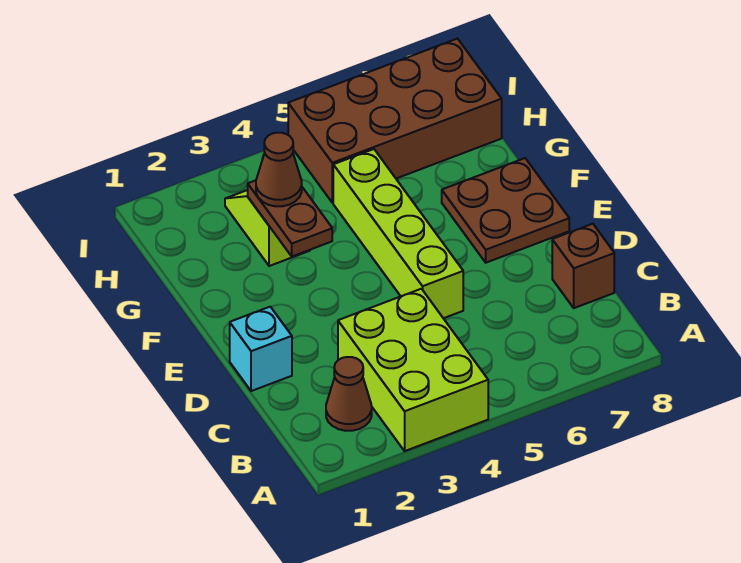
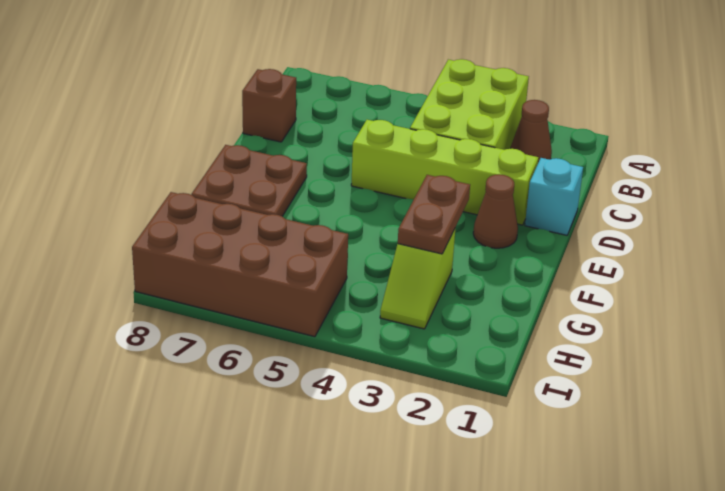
lime brick D5:G5 level 1 -> lime brick D2:D5 level 1
brown cone G3 level 3 -> brown cone E2 level 1

